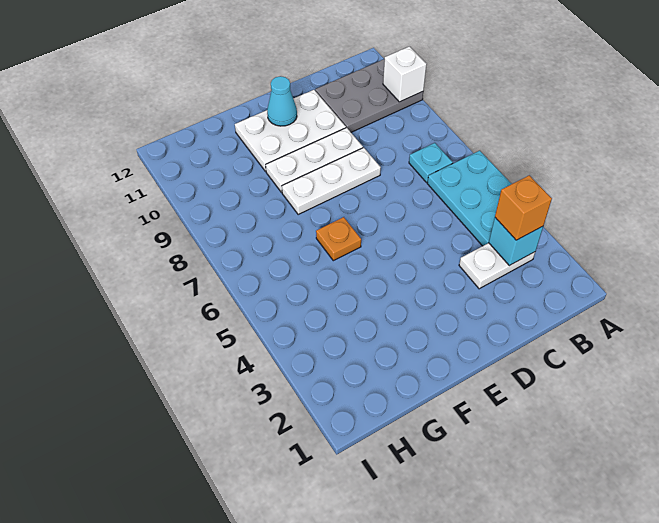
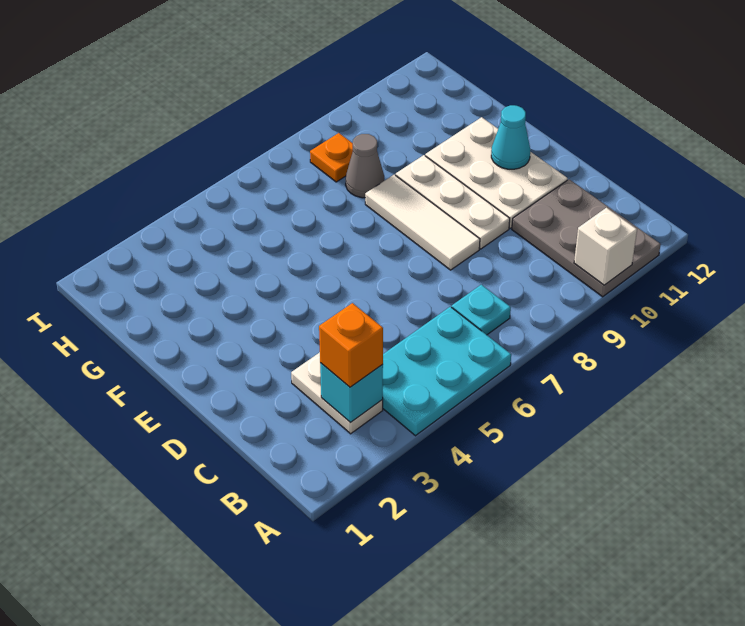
white plate D8:F8 level 1 -> white tile D8:F8 level 1
orange plate F6 level 1 -> orange plate H8 level 1
none -> grey cone G8 level 1

